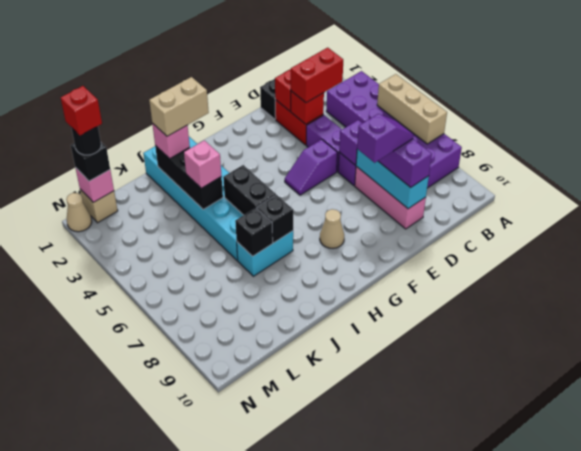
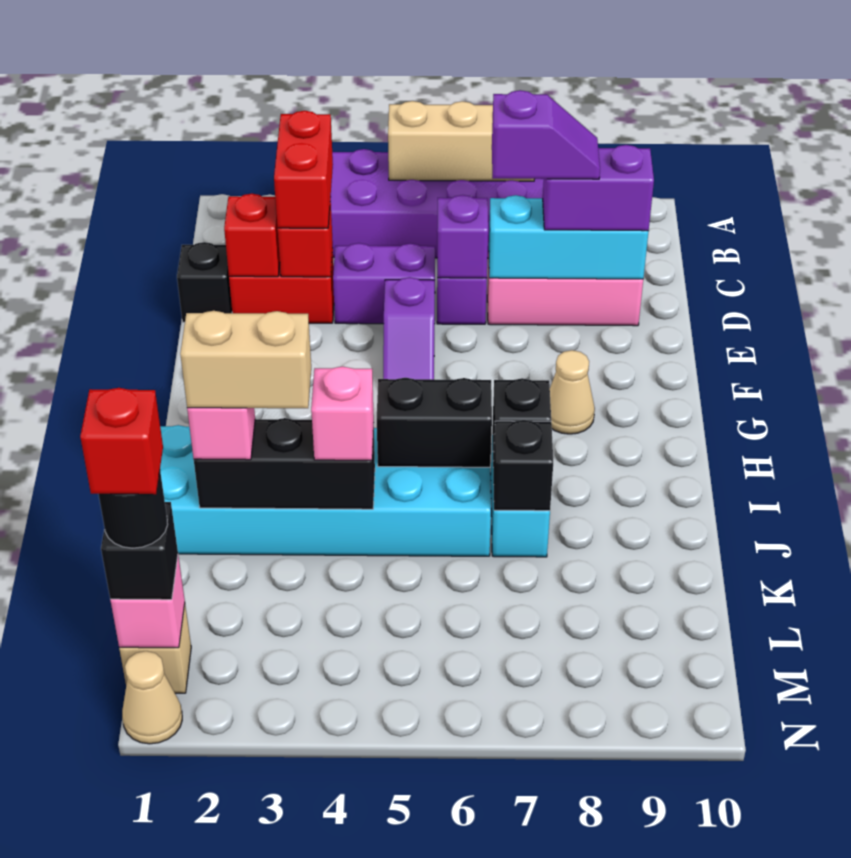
purple slope D8:E8 level 4 top E -> purple slope D7:D8 level 4 top 7
tan brick I2:J2 level 4 -> tan brick J2:J3 level 4

